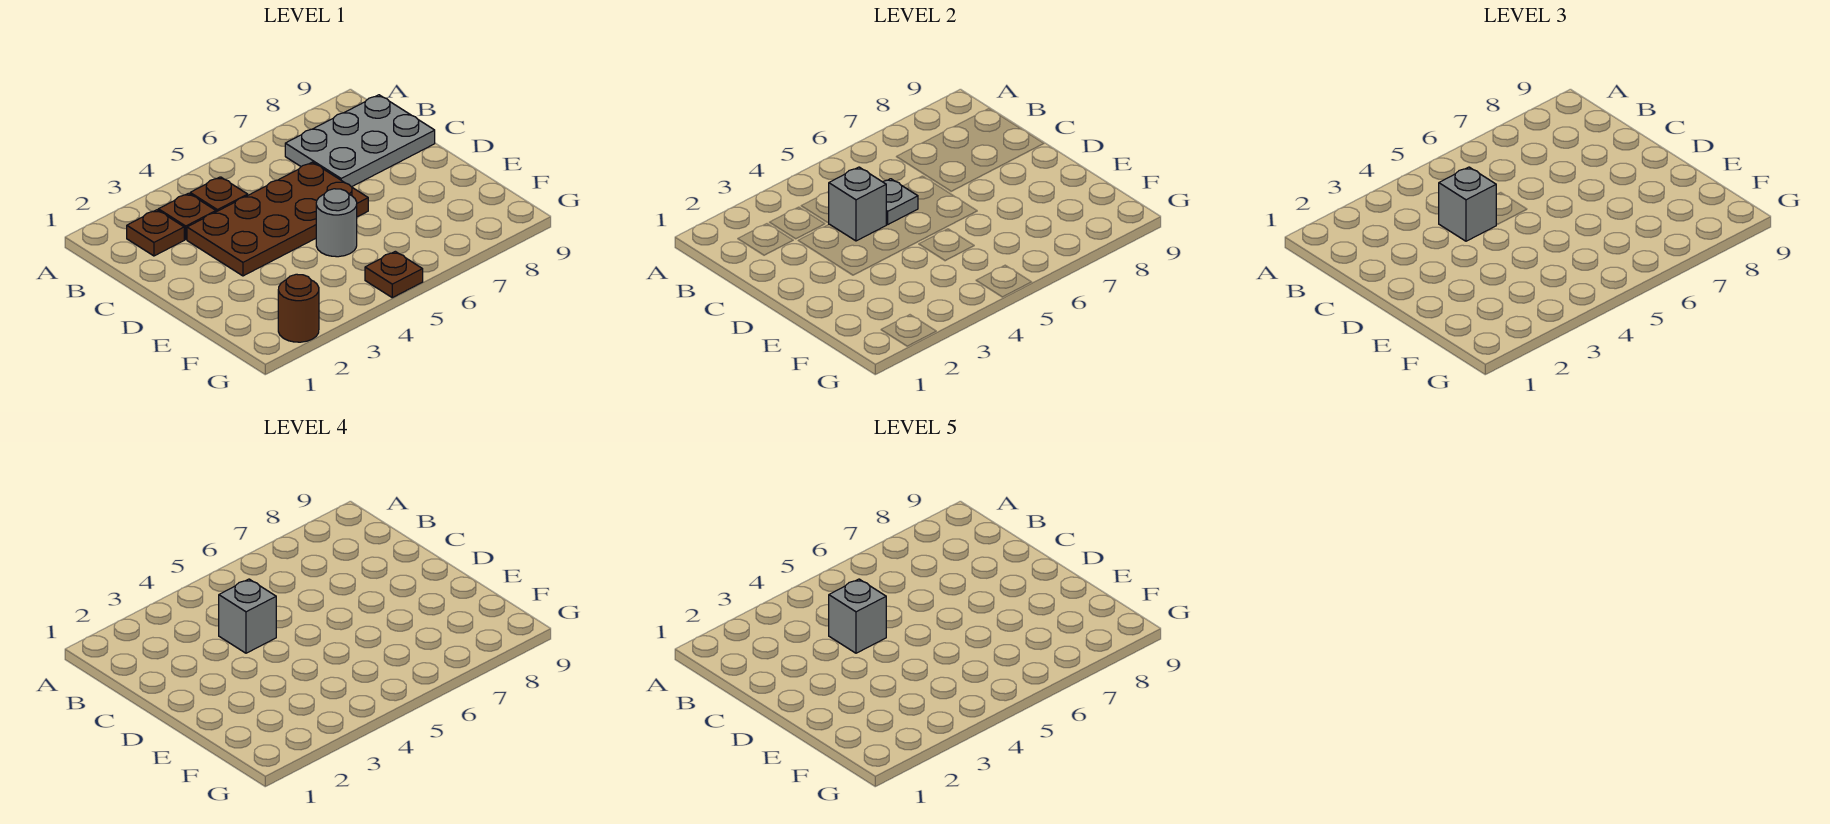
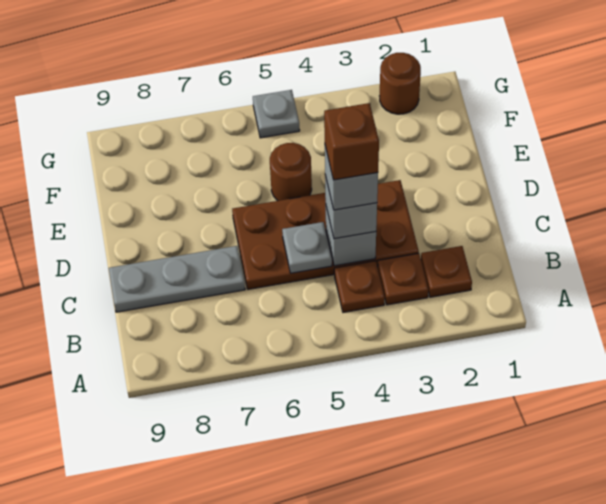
grey plate B7:C9 level 1 -> grey plate C7:C9 level 1
grey brick C4 level 5 -> brown brick C4 level 5
grey round brick E5 level 1 -> brown round brick E5 level 1
brown plate G5 level 1 -> grey plate G5 level 1

